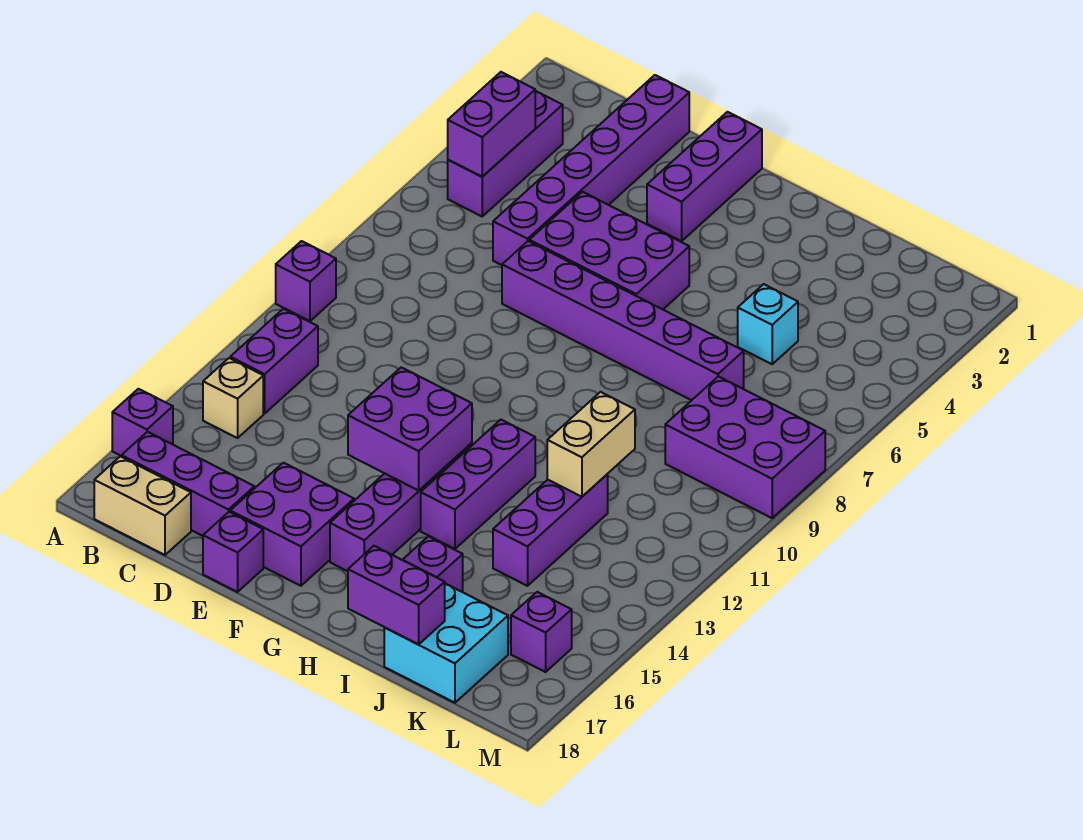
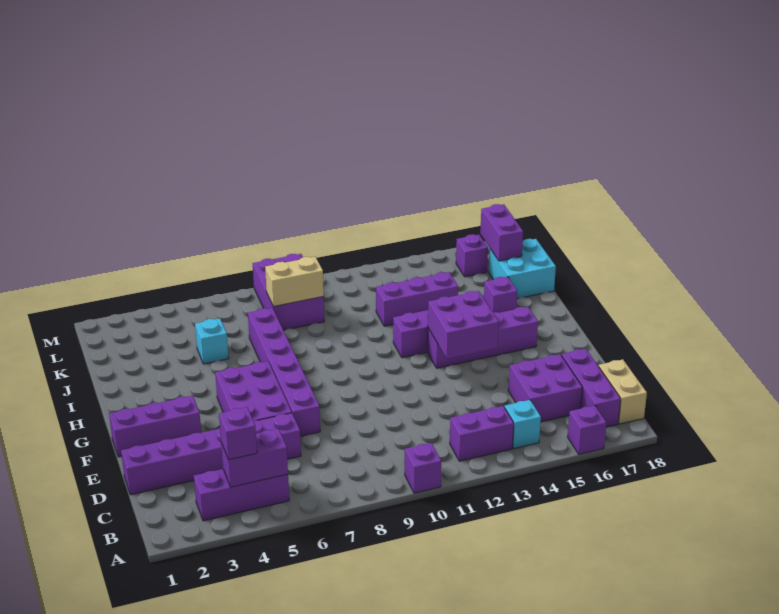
tan brick B14 level 1 -> cyan brick B14 level 1
purple brick E16:F17 level 1 -> purple brick C15:D16 level 1
purple brick E18 level 1 -> purple brick B4 level 3
purple brick I18:J18 level 2 -> purple brick K17:L17 level 2
tan brick J11:J12 level 2 -> tan brick K8:K9 level 2

